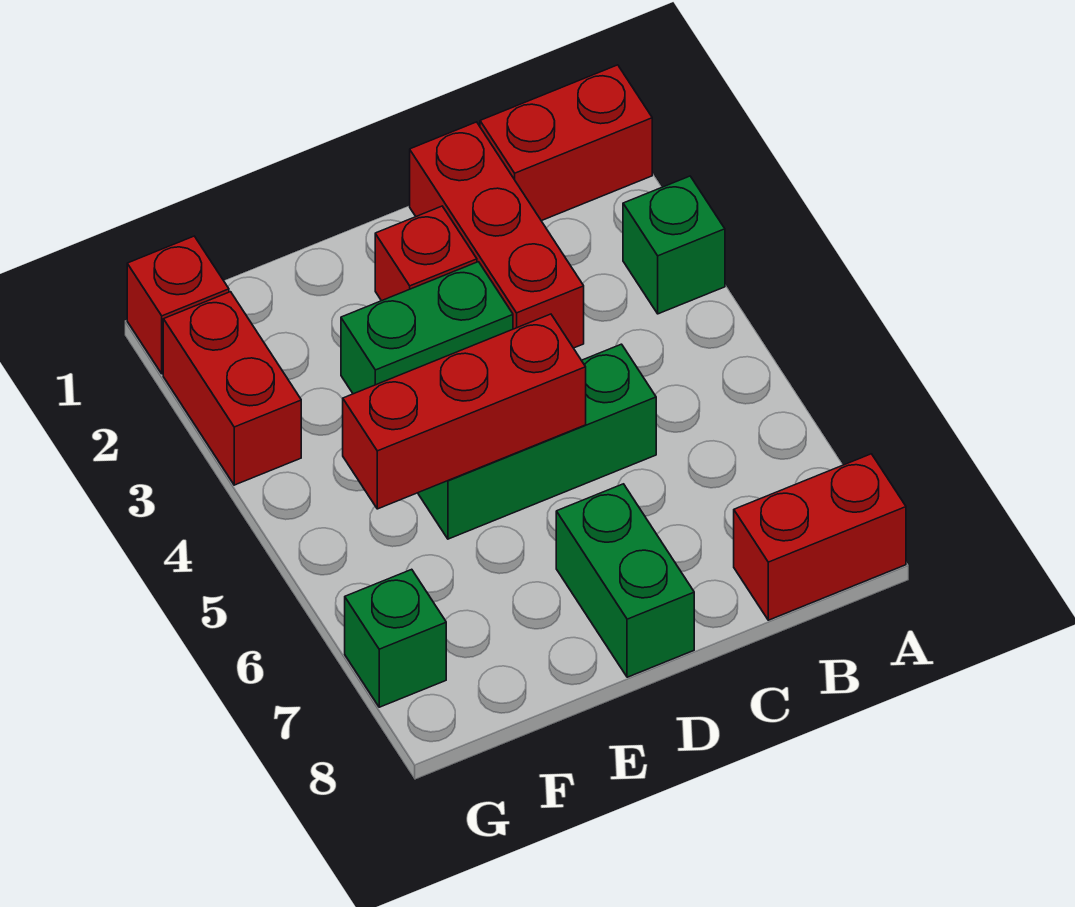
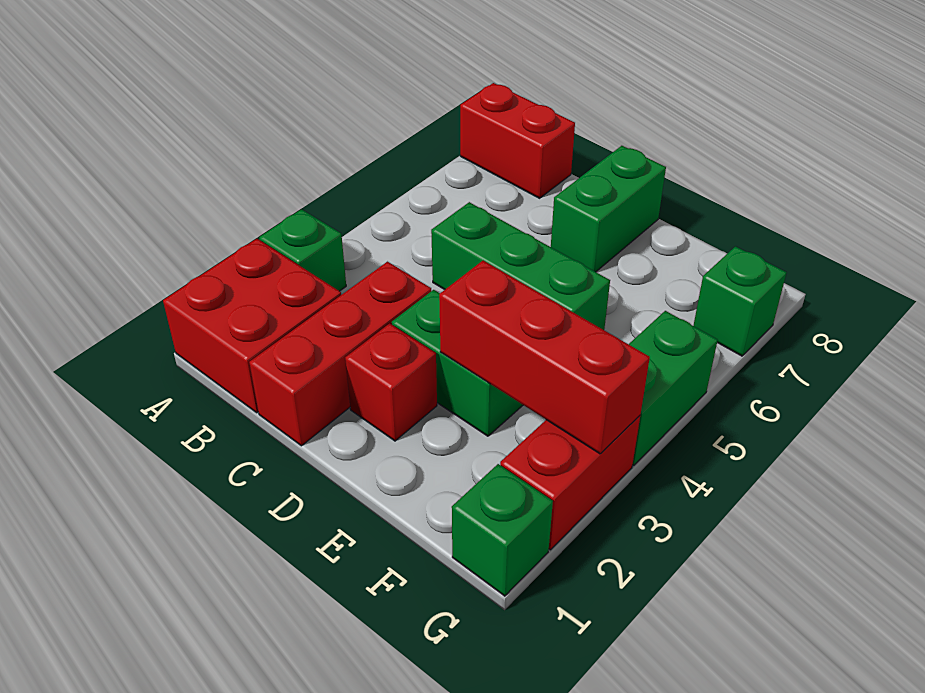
red brick A1:B1 level 1 -> red brick A1:B2 level 1
red brick D5:F5 level 2 -> red brick E3:G3 level 2
red brick G1 level 1 -> green brick G1 level 1
none -> green brick G4:G5 level 1

